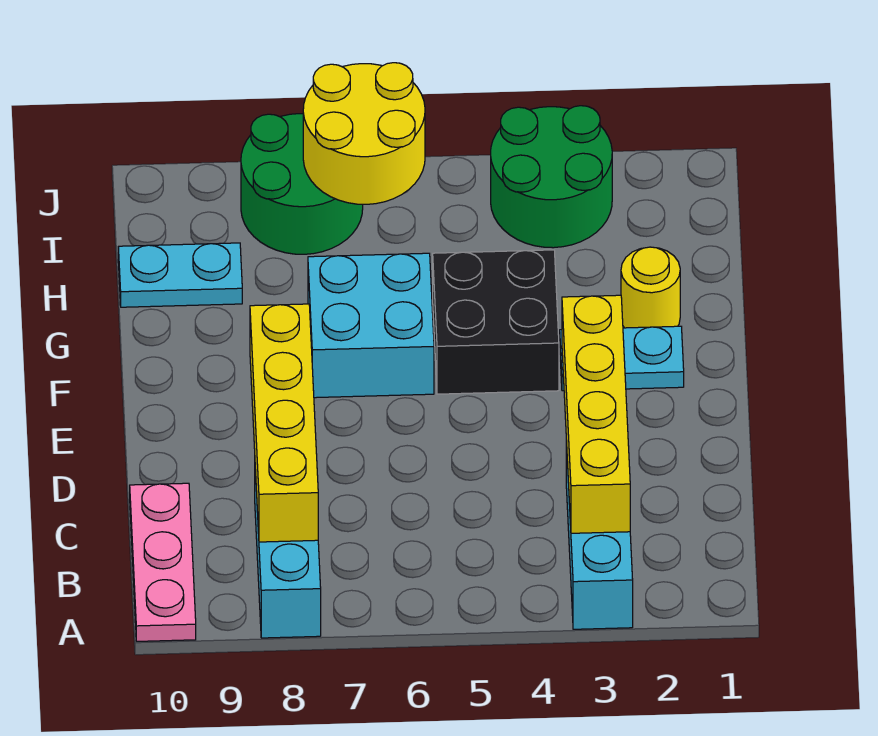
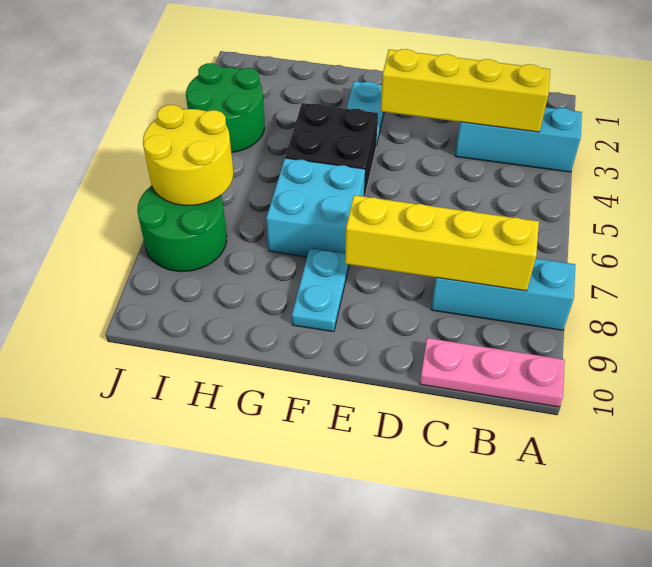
yellow round brick G2 level 1 -> none
cyan plate H9:H10 level 1 -> cyan plate F8:F9 level 1

